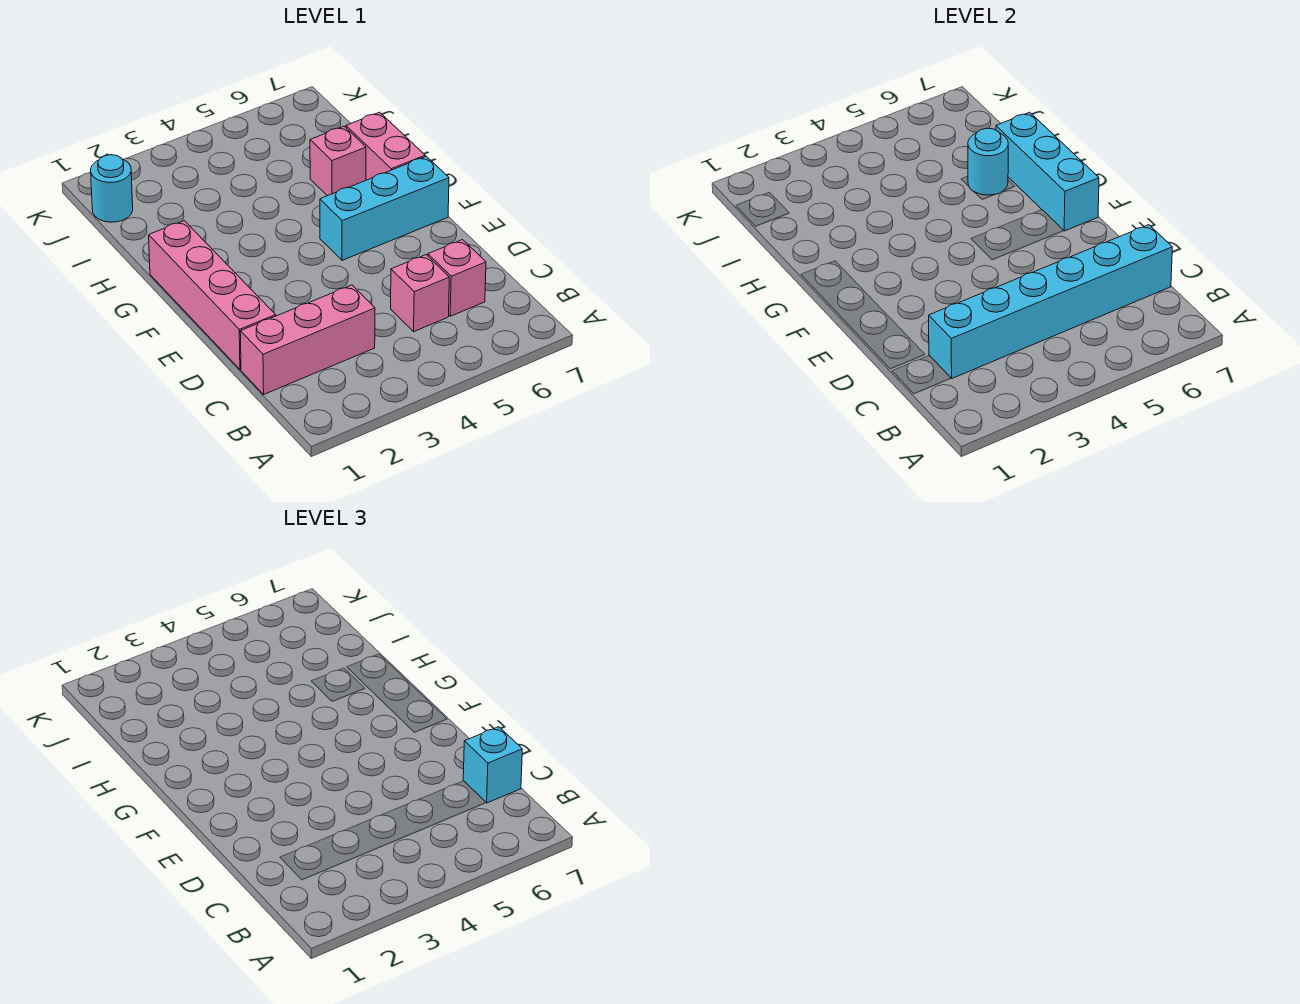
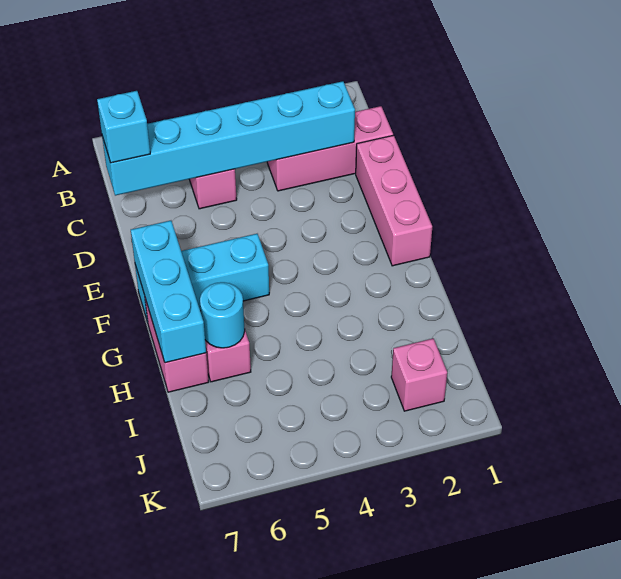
pink brick C6 level 1 -> pink brick J2 level 1
pink brick D1:G1 level 1 -> pink brick D1:F1 level 1
cyan round brick J1 level 1 -> none

